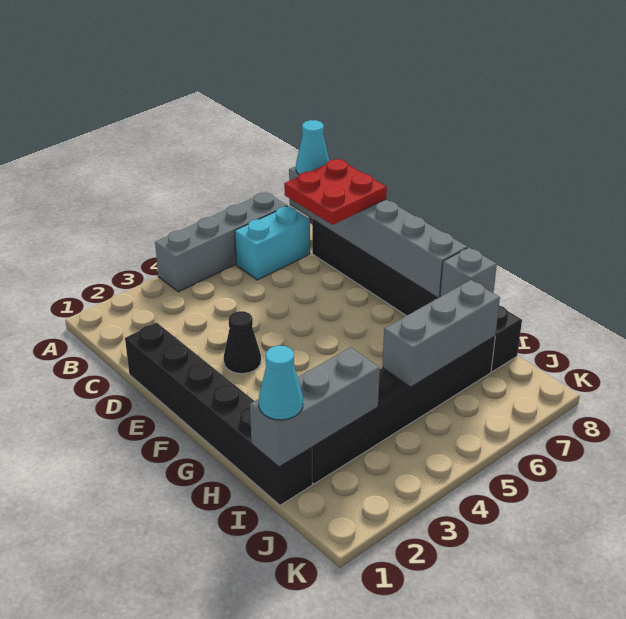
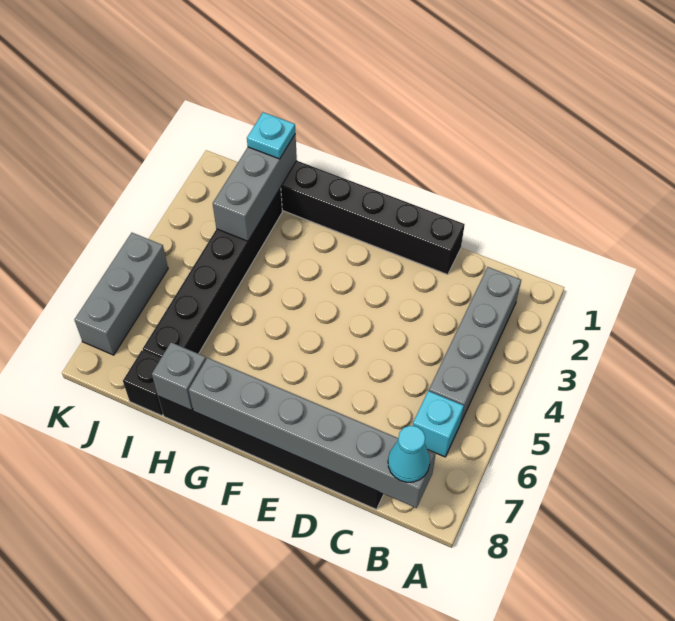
grey brick A4:A7 level 1 -> grey brick B2:B5 level 1
cyan brick B6:B7 level 1 -> cyan brick B6 level 1
red plate C7:D8 level 3 -> none
black cone E3 level 1 -> none
cyan cone I1 level 3 -> cyan plate I1 level 3
grey brick I5:I7 level 2 -> grey brick K5:K7 level 1

